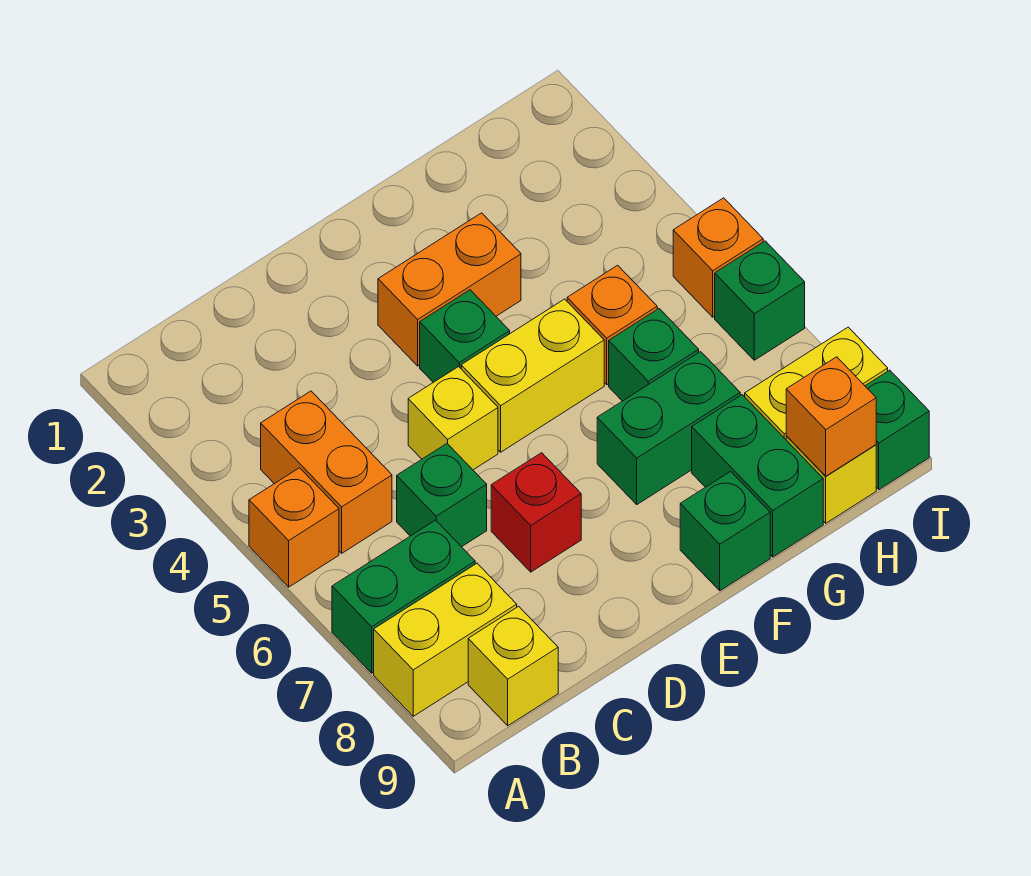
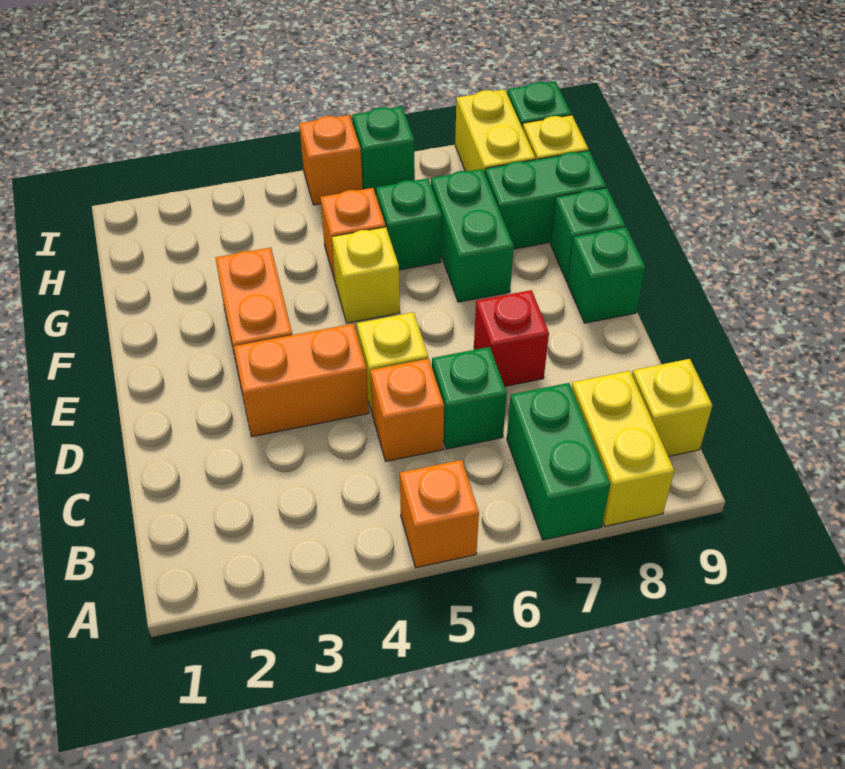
orange brick B4:B5 level 1 -> orange brick D3:D4 level 1
green brick E4 level 1 -> green brick E9 level 1
yellow brick E5:F5 level 1 -> yellow brick F5 level 1
orange brick H9 level 2 -> orange brick C5 level 1

